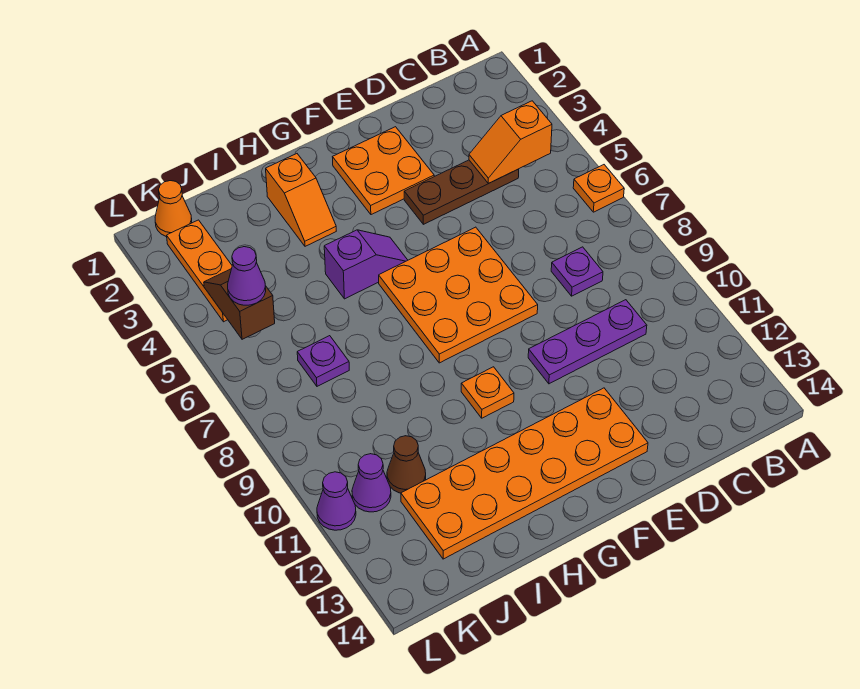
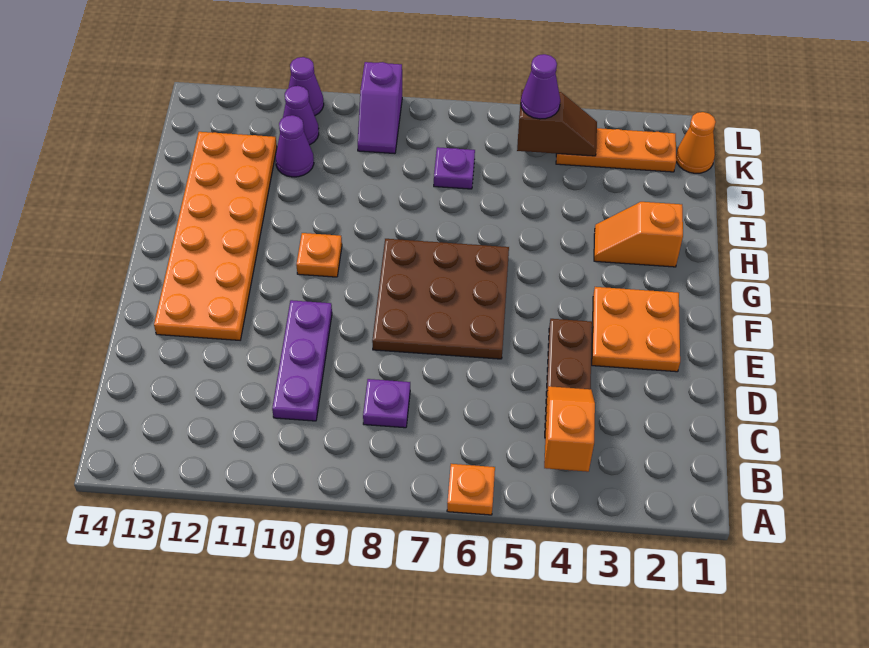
orange plate E6:G8 level 1 -> brown plate E6:G8 level 1
purple slope G5:H5 level 1 top H -> purple slope K9:L9 level 1 top L
brown cone J11 level 1 -> purple cone J11 level 1

